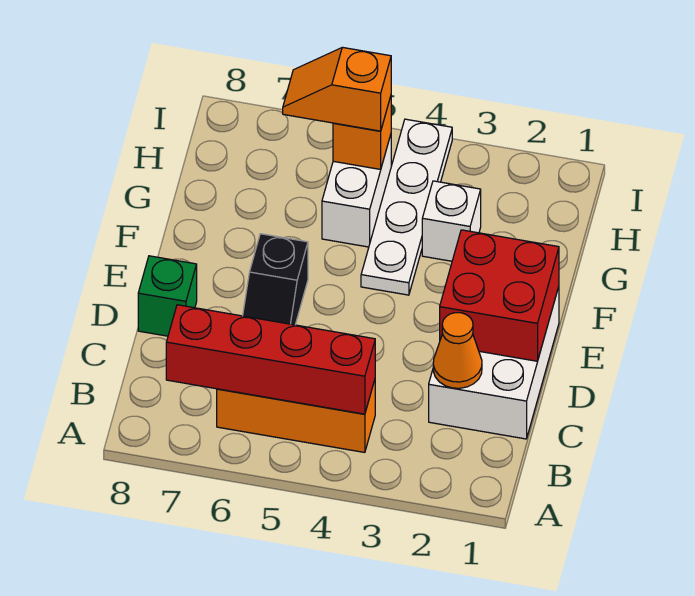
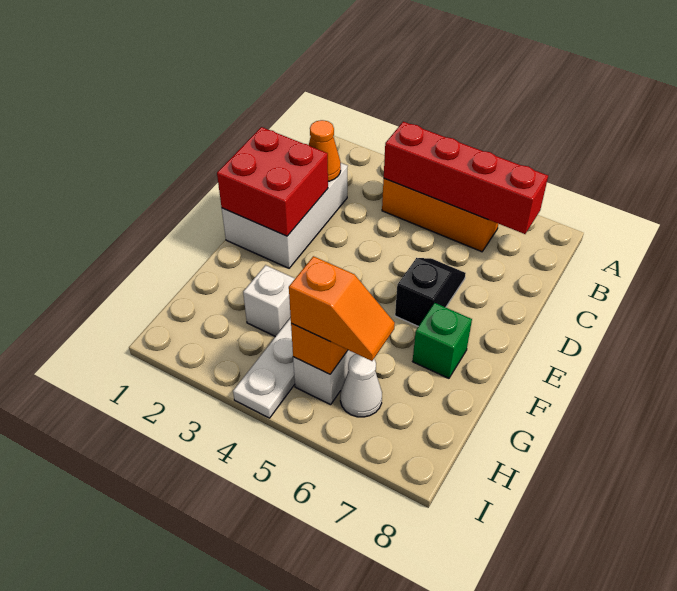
green brick D8 level 1 -> green brick F7 level 1
none -> white cone H6 level 1

